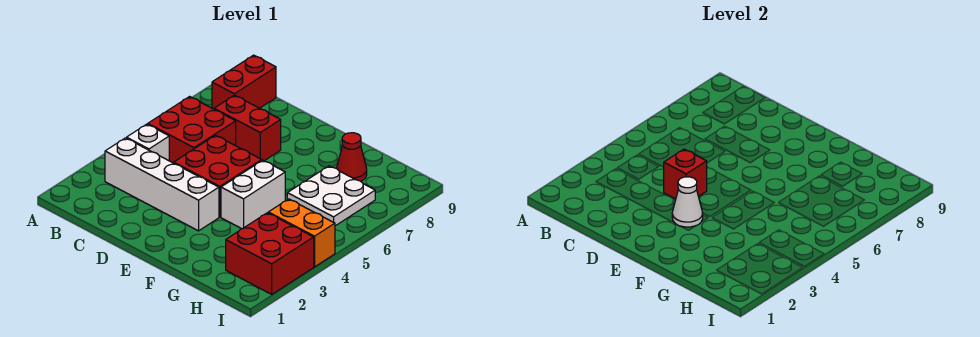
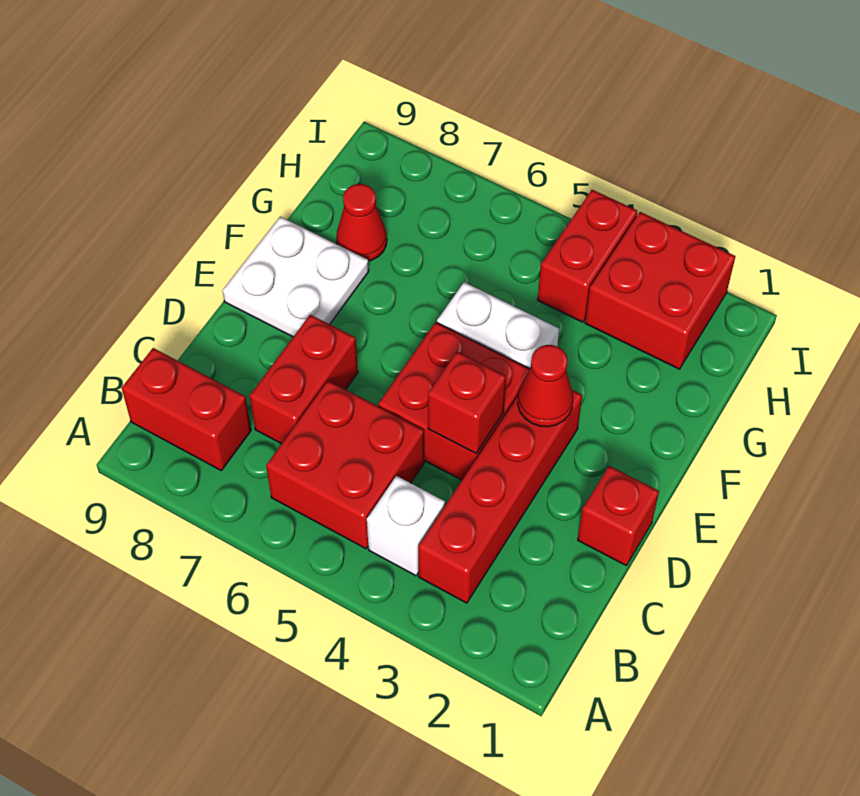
white brick B3:E3 level 1 -> red brick B3:E3 level 1
none -> red brick D1 level 1
white cone E3 level 2 -> red cone E3 level 2
white plate G6:H7 level 1 -> white plate E8:F9 level 1
orange brick H4:I4 level 1 -> red brick H4:I4 level 1

